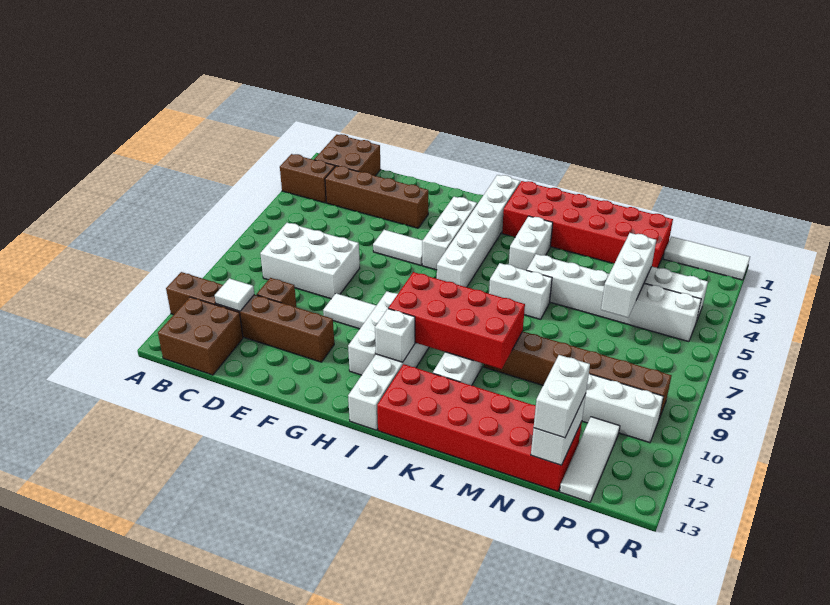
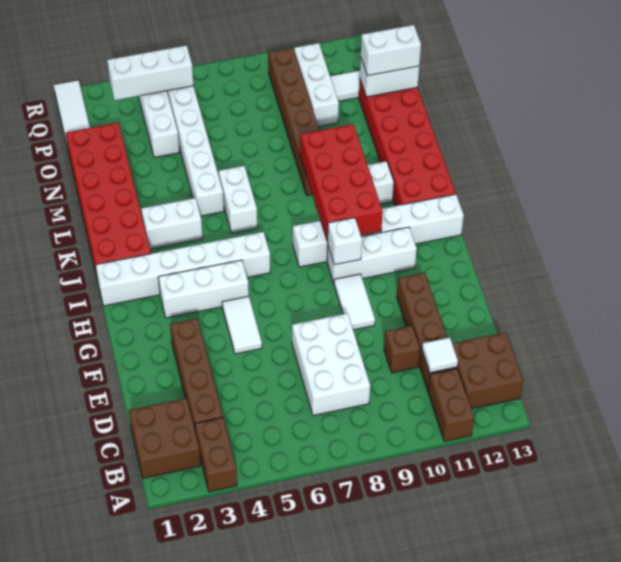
white brick I11 level 2 -> white brick H9 level 2
white brick O4:O6 level 2 -> white brick Q3:Q5 level 2

